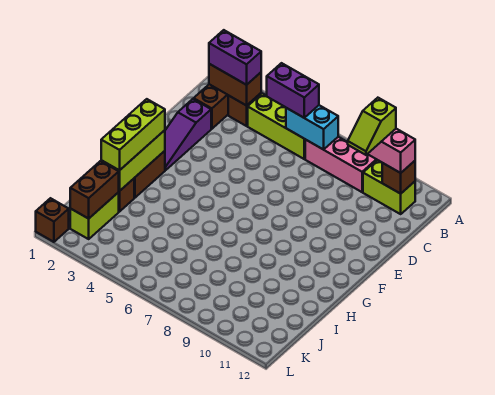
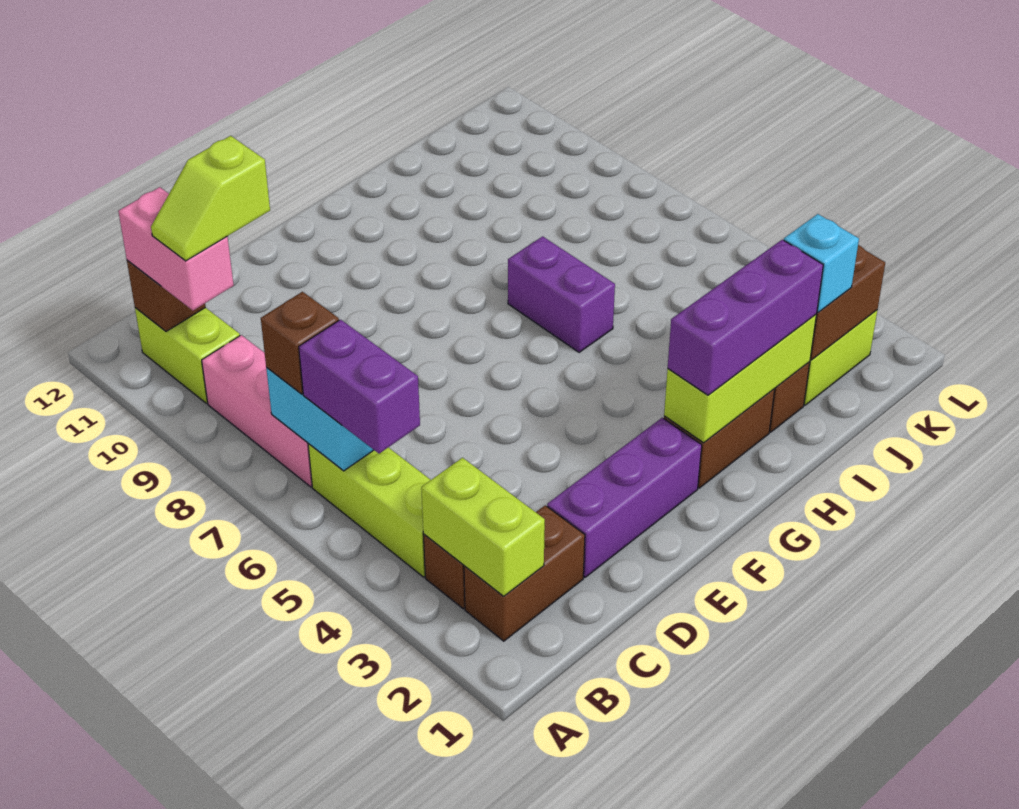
brown brick B2:B3 level 2 -> lime brick B2:B3 level 2
purple brick B2:B3 level 3 -> purple brick H6:H7 level 1
lime slope B10:C10 level 4 top B -> lime slope B10:C10 level 4 top C
purple slope D2:F2 level 1 top D -> purple brick D2:F2 level 1
lime brick G2:I2 level 3 -> purple brick G2:I2 level 3
none -> cyan brick J2 level 3
brown brick L1 level 1 -> brown brick B7 level 3

